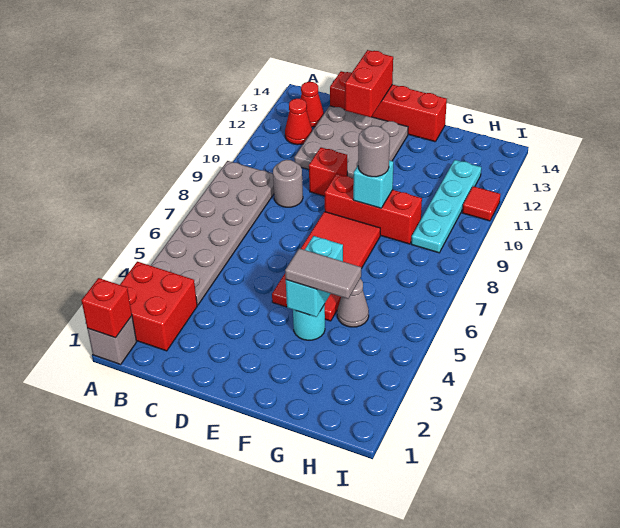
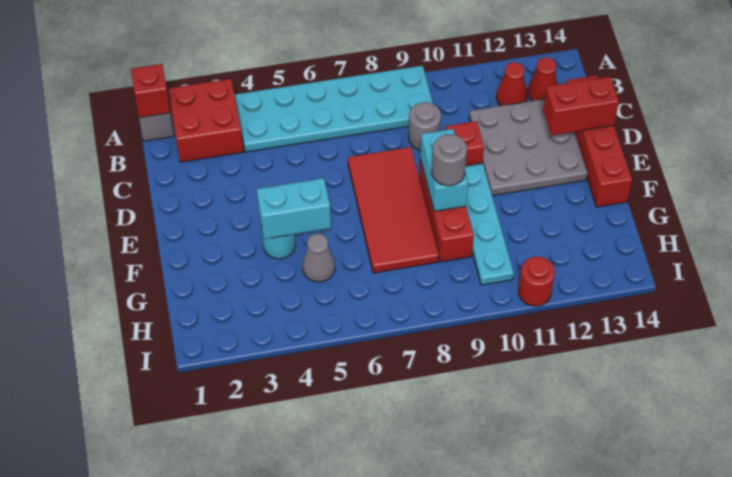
grey plate A4:B9 level 1 -> cyan plate A4:B9 level 1
red tile E5:F8 level 1 -> red tile D7:G8 level 1
grey tile F4:G4 level 3 -> none
cyan brick F9 level 2 -> cyan brick E9:F9 level 2
cyan plate H9:H12 level 1 -> cyan plate E10:H10 level 1
red tile I11 level 1 -> red round brick I11 level 1

